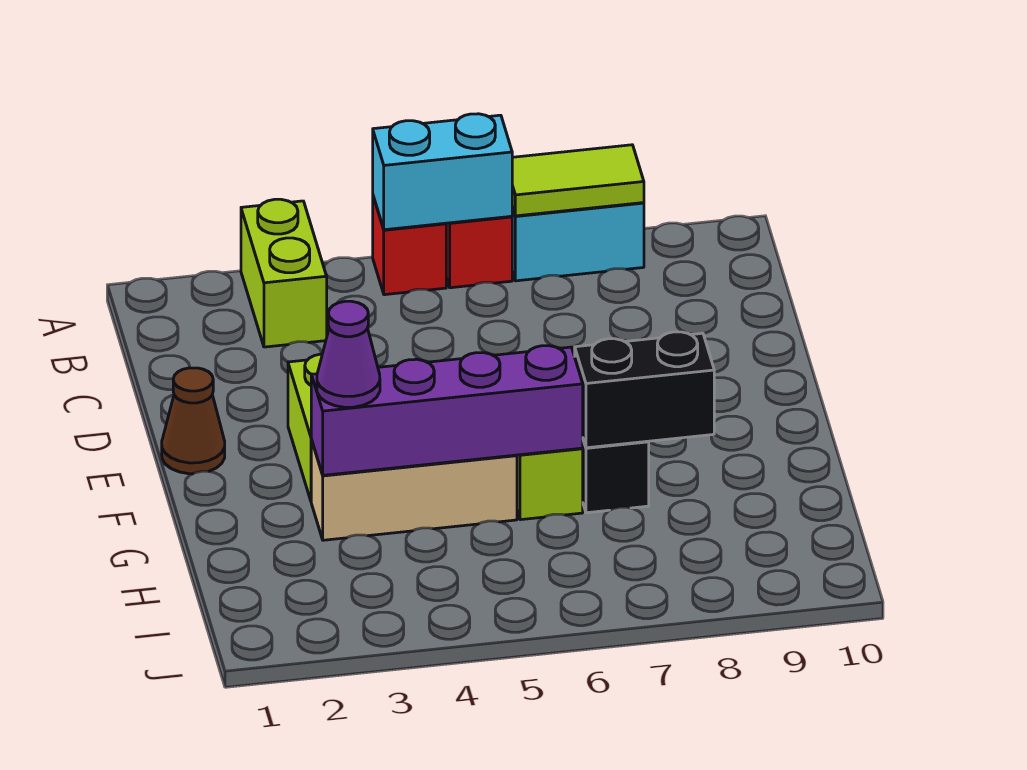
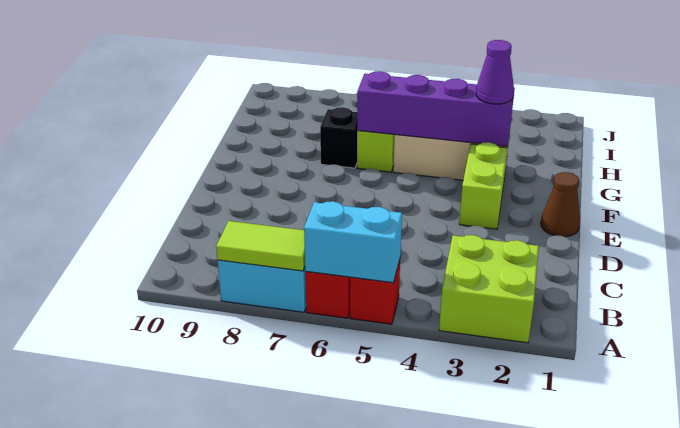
lime brick A3:B3 level 1 -> lime brick A2:B3 level 1
black brick G7:G8 level 2 -> none

